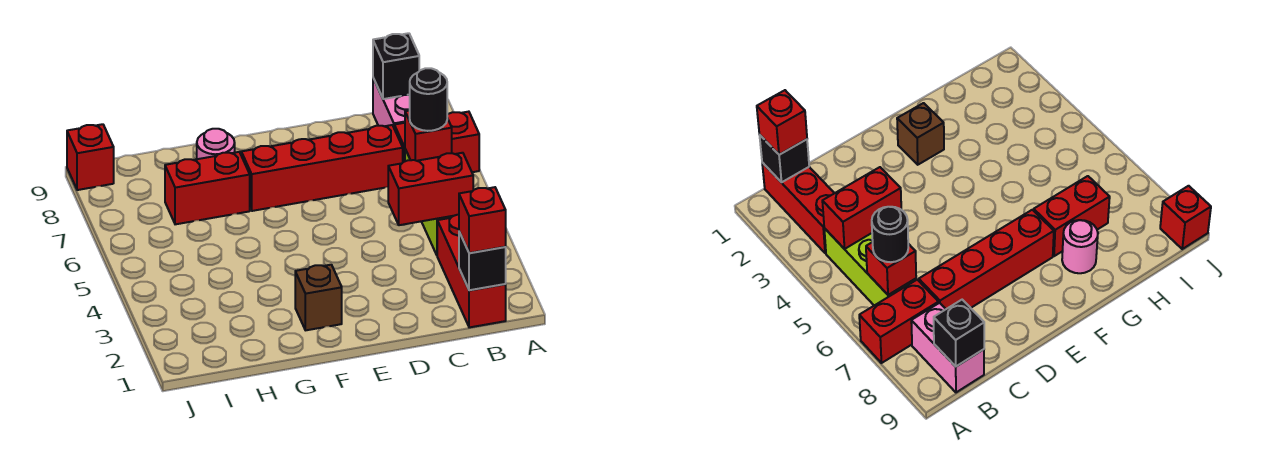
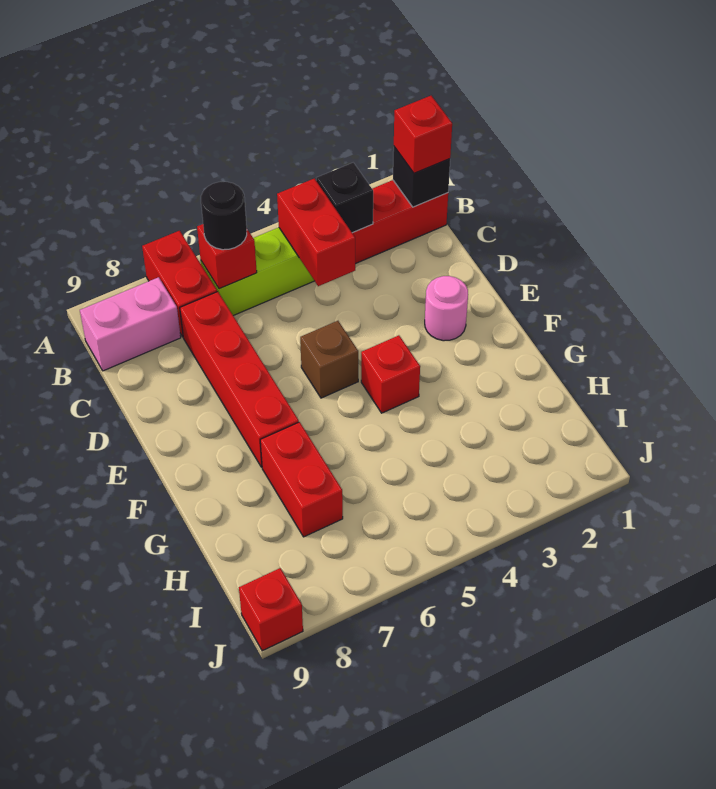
black brick B9 level 2 -> black brick B3 level 2
brown brick F2 level 1 -> brown brick E5 level 1
none -> red brick F4 level 1
pink round brick G8 level 1 -> pink round brick E2 level 1

